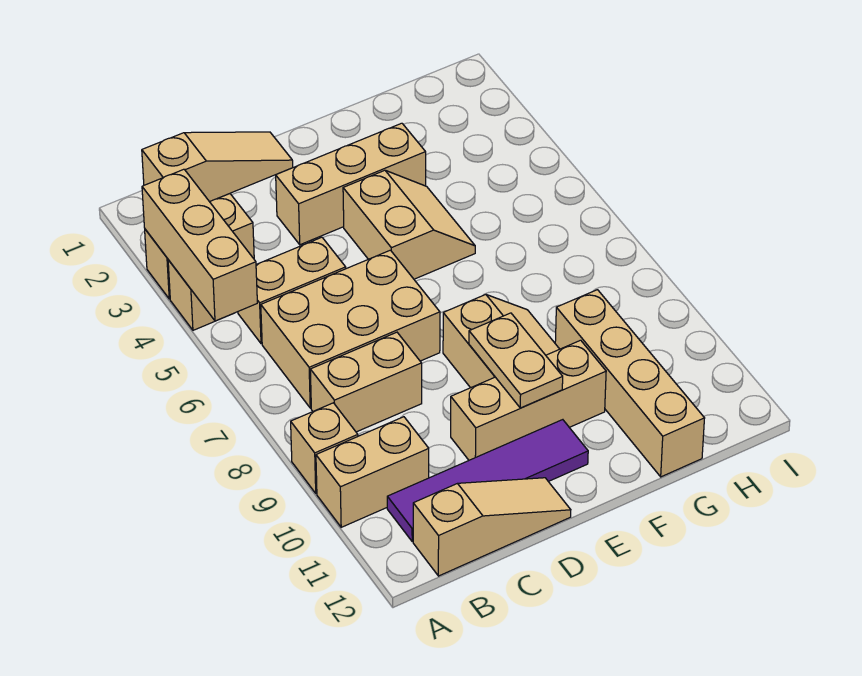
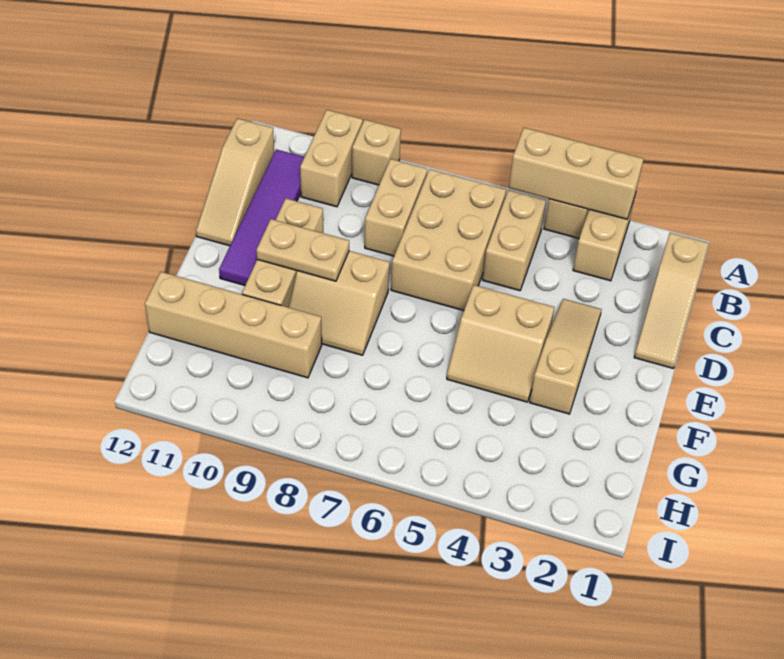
tan brick D3:F3 level 1 -> tan slope D3:F3 level 1 top F

